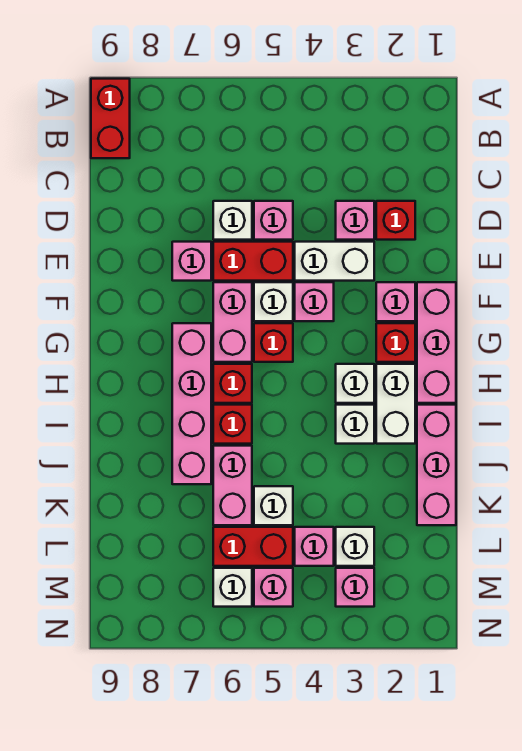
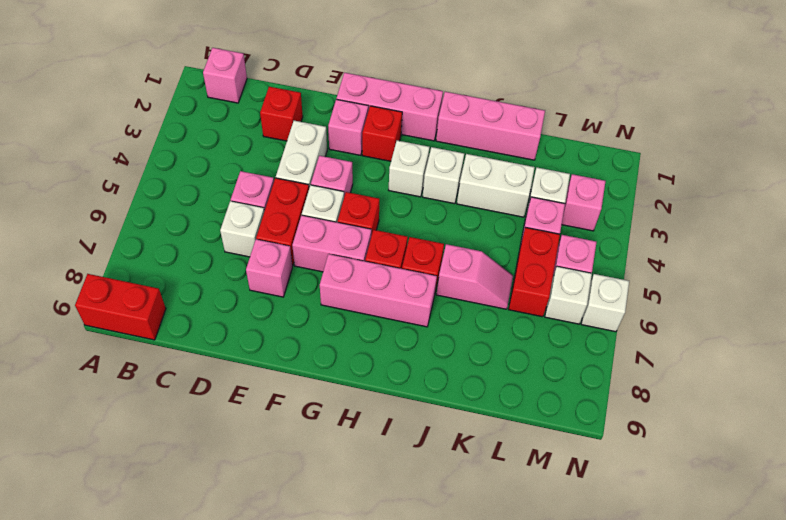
pink brick D3 level 1 -> pink brick B1 level 1
pink brick G7:J7 level 1 -> pink brick G7:I7 level 1
white brick H2:I2 level 1 -> white brick J3:K3 level 1
pink brick J6:K6 level 1 -> pink slope J6:K6 level 1 top J
white brick K5 level 1 -> white brick N6 level 1

